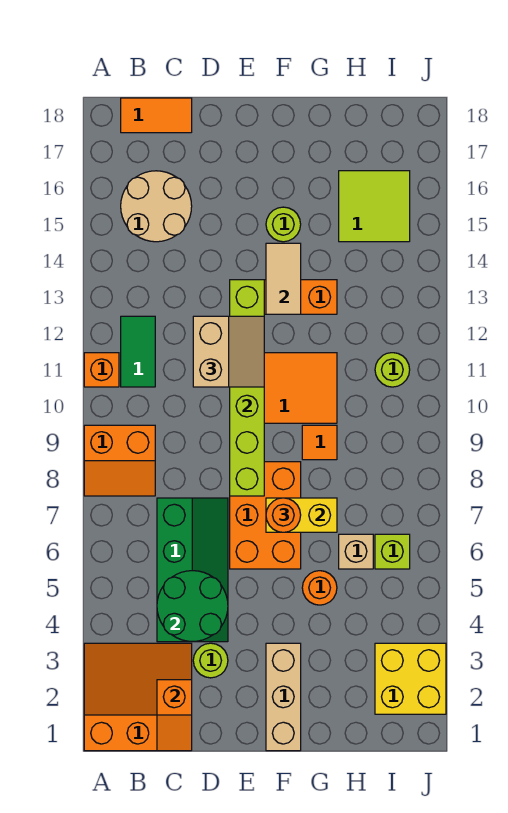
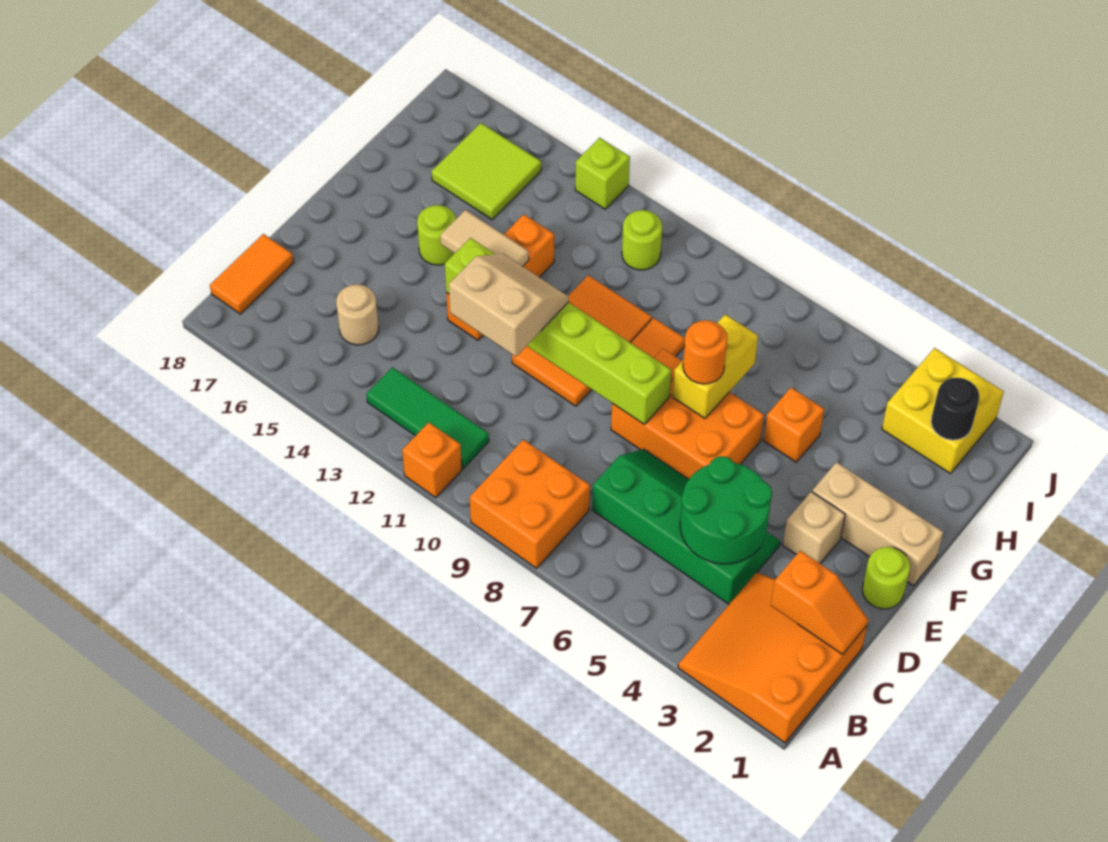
orange slope A8:B9 level 1 top 9 -> orange brick A8:B9 level 1
green tile B11:B12 level 1 -> green tile B11:B13 level 1
tan round brick B15:C16 level 1 -> tan round brick C15 level 1
lime round brick D3 level 1 -> lime round brick E1 level 1
orange round brick G5 level 1 -> orange brick G5 level 1
tan brick H6 level 1 -> tan brick E3 level 1
none -> black round brick I2 level 2
lime brick I6 level 1 -> lime brick J13 level 1

